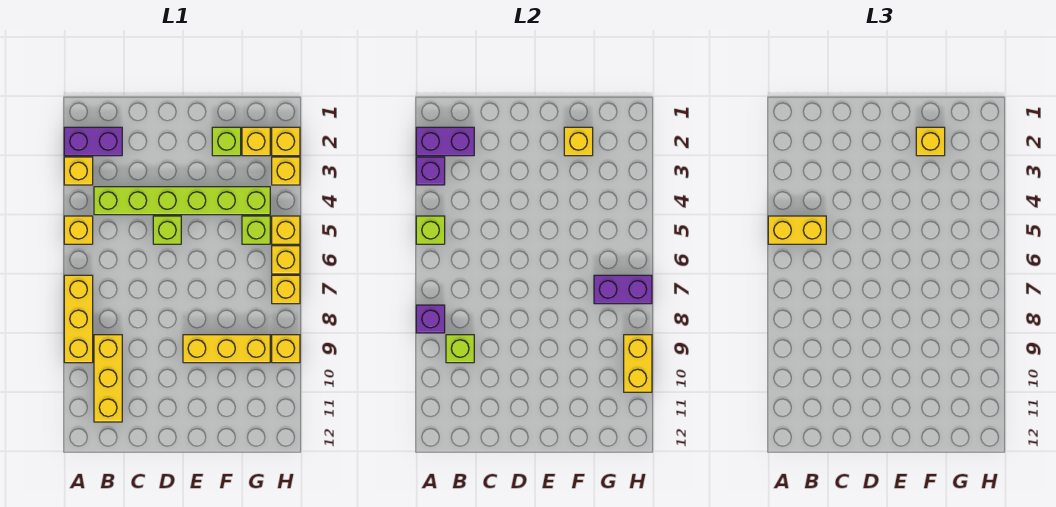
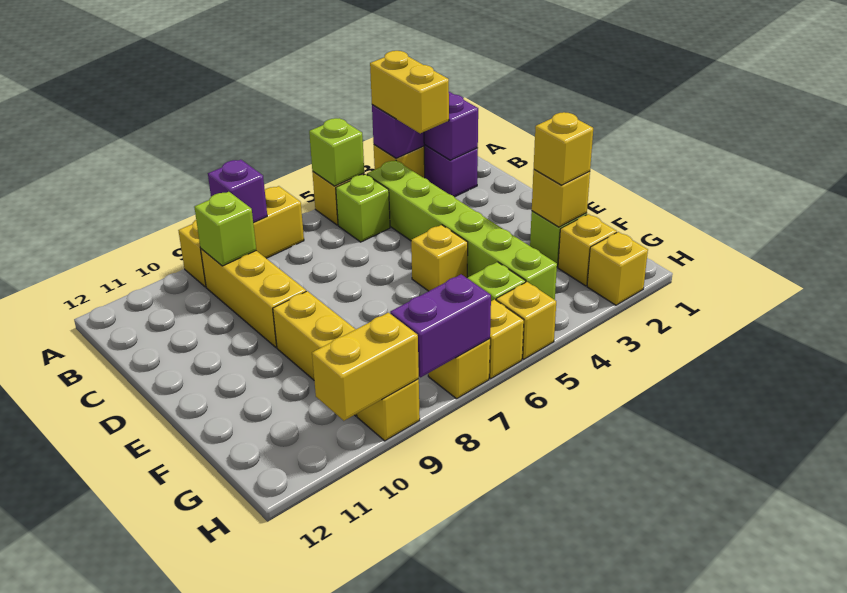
yellow brick A5:B5 level 3 -> yellow brick A3:B3 level 3
yellow brick B9:B11 level 1 -> yellow brick B9:D9 level 1
lime brick D5 level 1 -> lime brick B5 level 1
purple brick G7:H7 level 2 -> purple brick H7:H8 level 2
yellow brick H3 level 1 -> yellow brick E5 level 1

